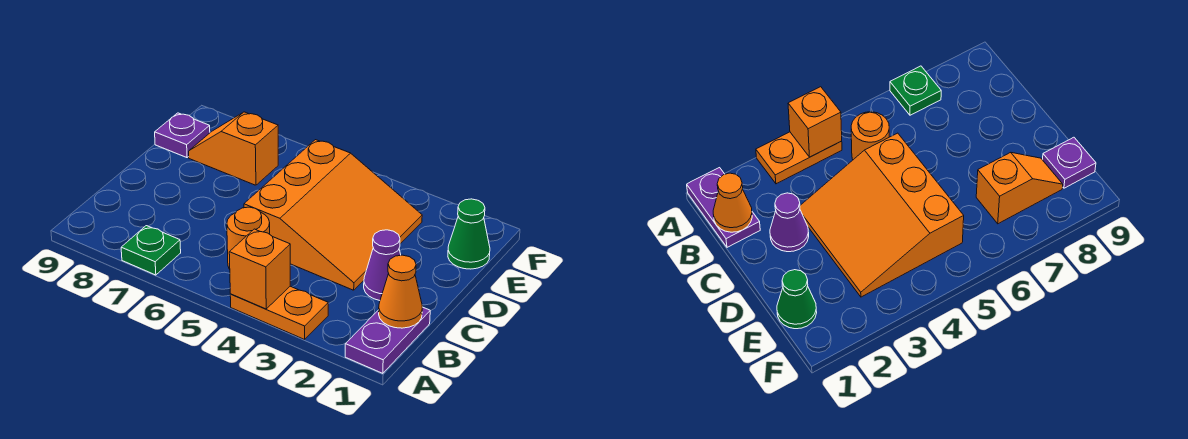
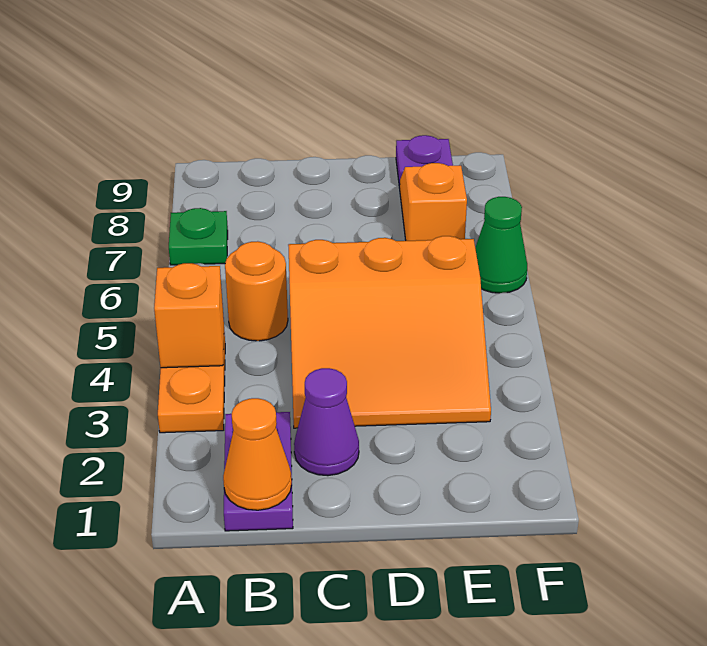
purple plate A1:B1 level 1 -> purple plate B1:B2 level 1
green cone E1 level 1 -> green cone F6 level 1

